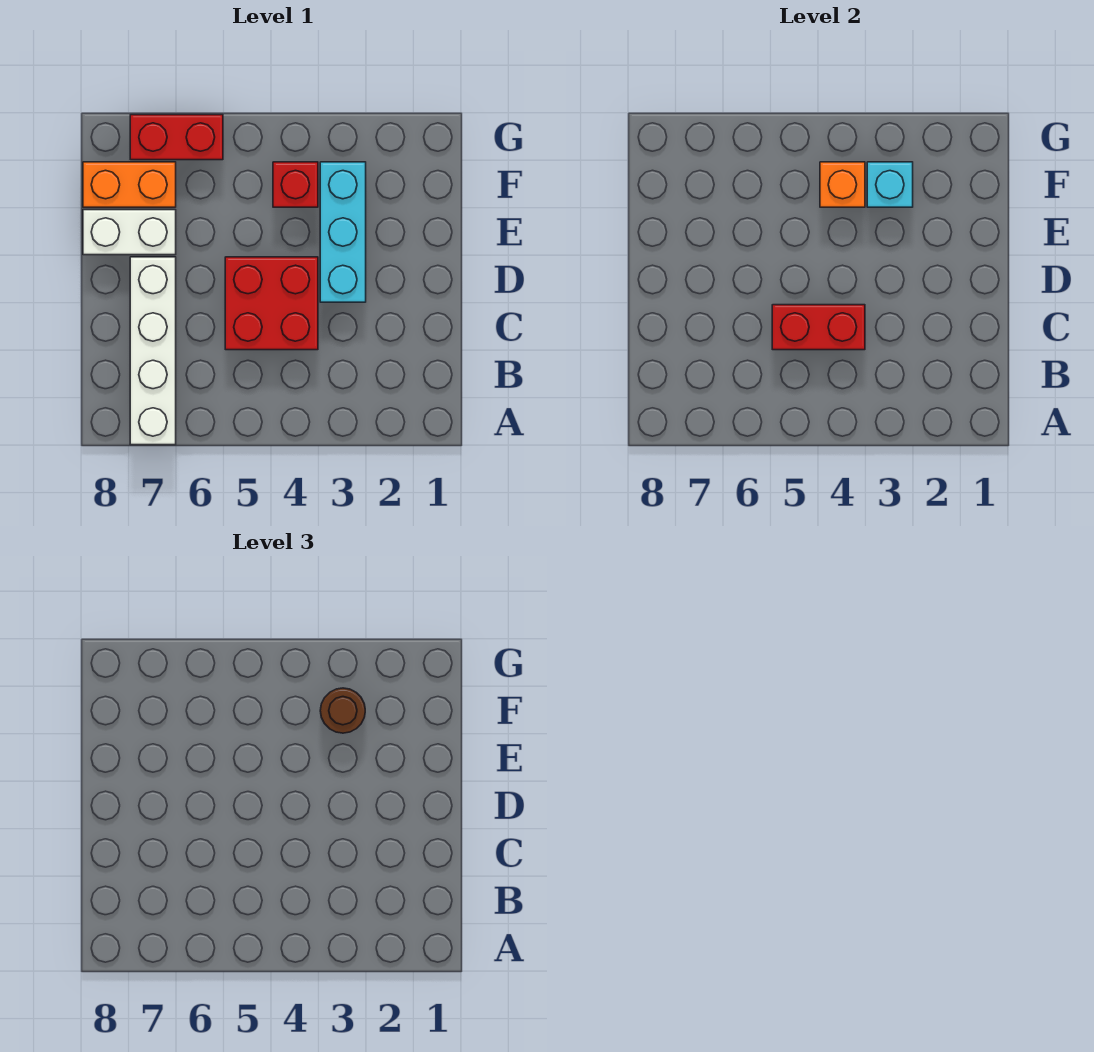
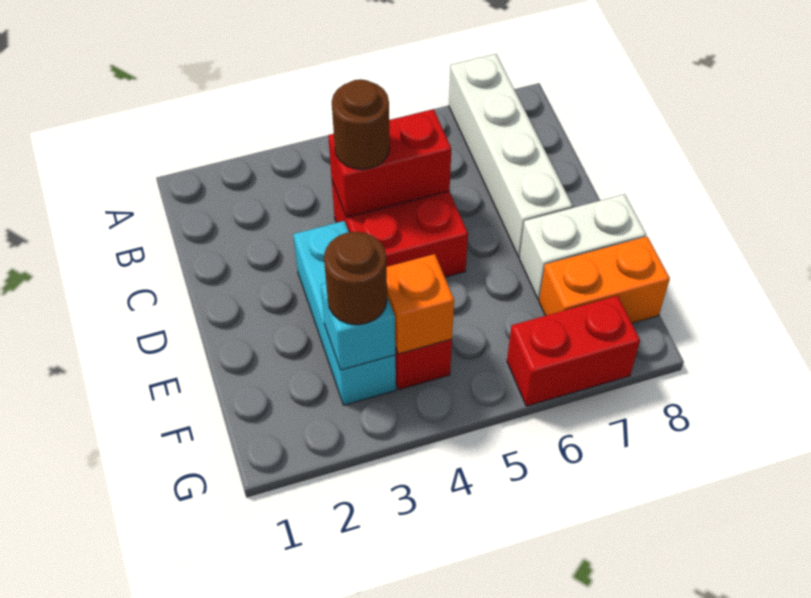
none -> brown round brick C4 level 3

